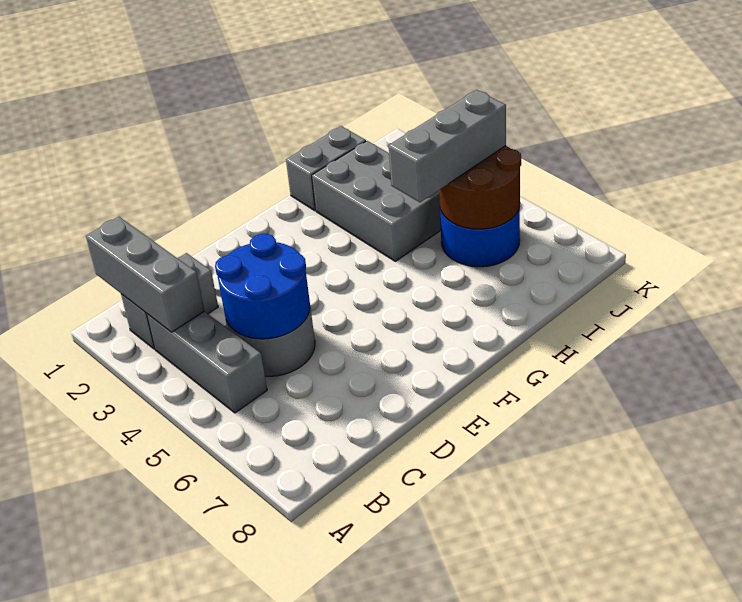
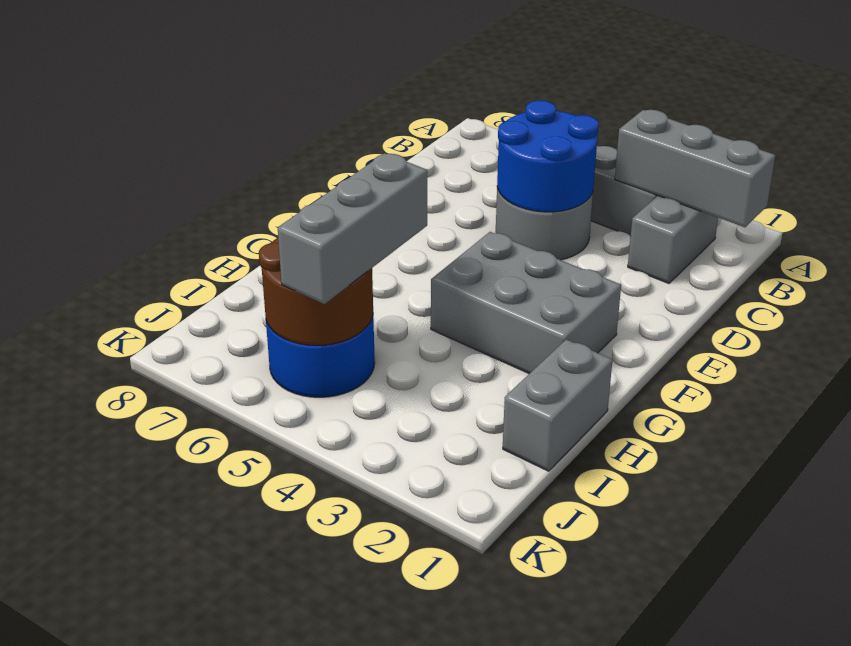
grey brick H2:I4 level 1 -> grey brick F2:G4 level 1

